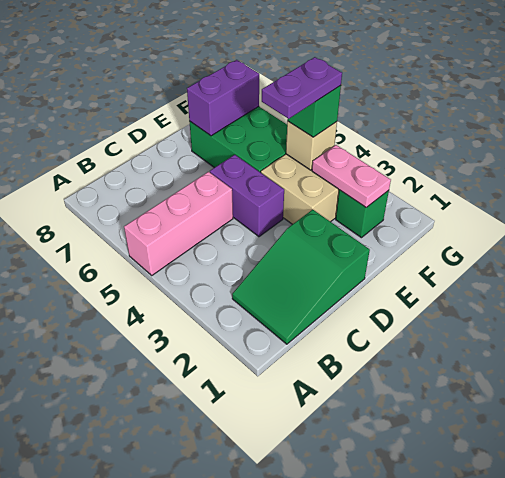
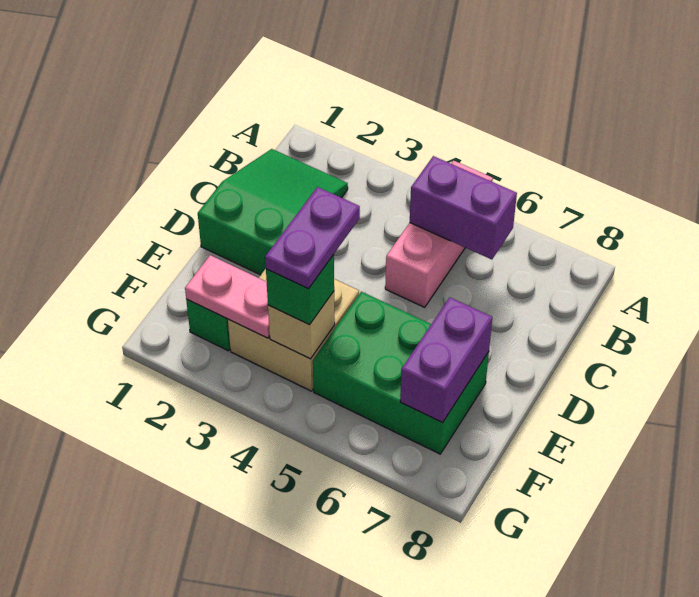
purple brick D4:D5 level 1 -> purple brick B5:B6 level 2

